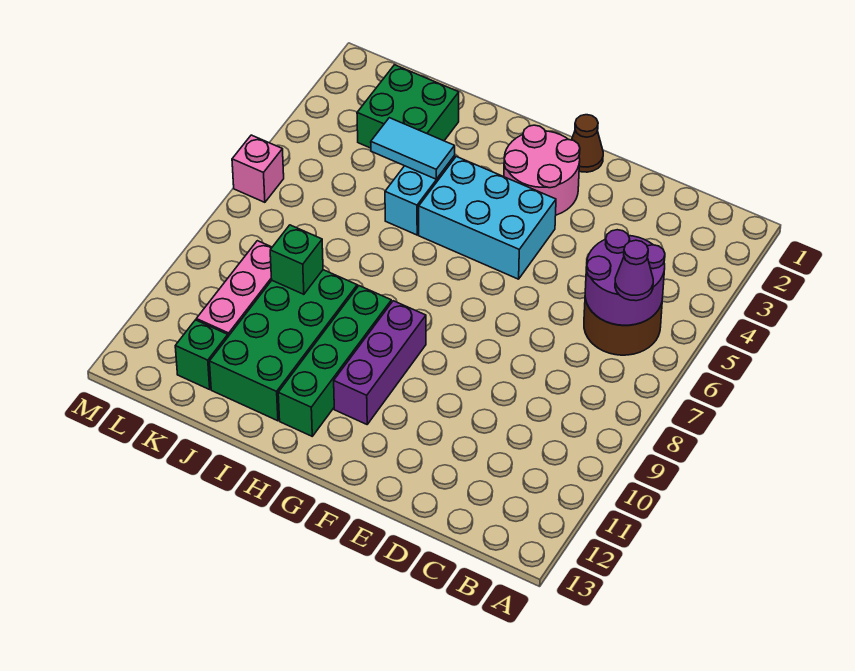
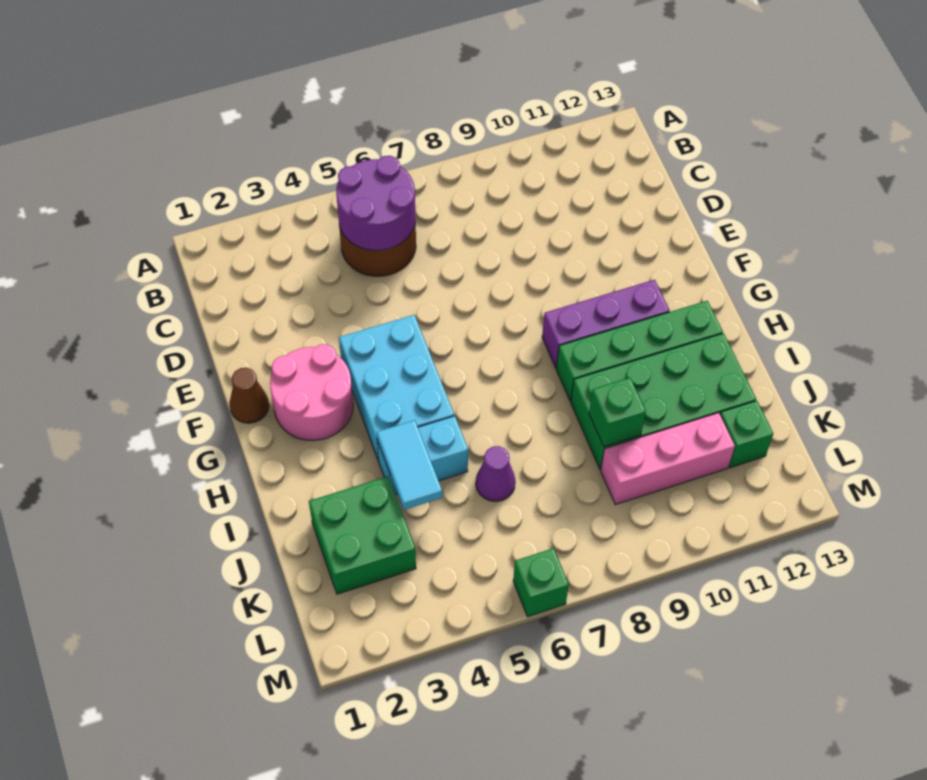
purple cone B6 level 3 -> purple cone J6 level 1
pink brick M6 level 1 -> green brick M6 level 1

